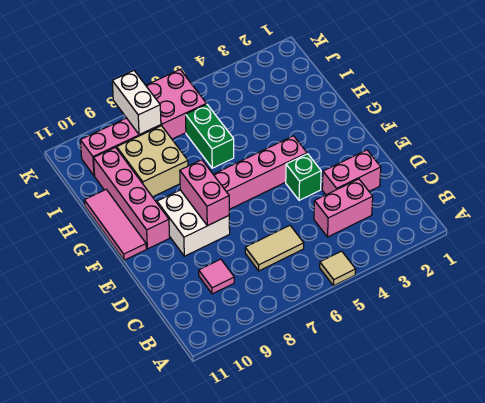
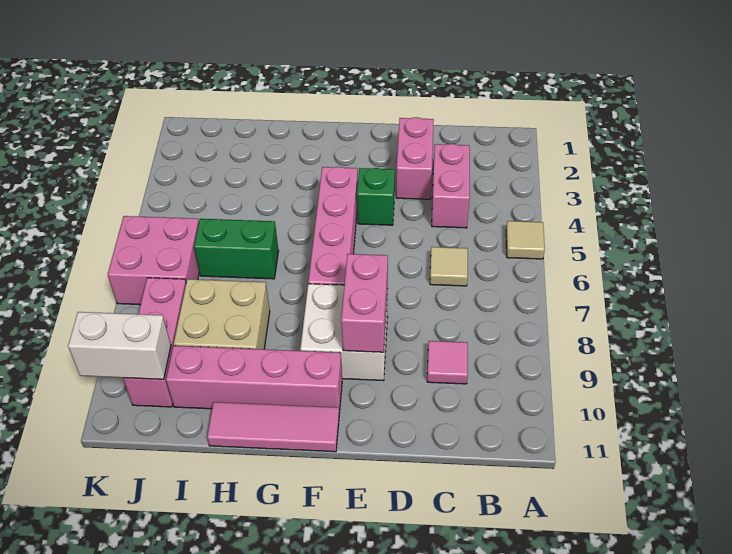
tan tile C6:C7 level 1 -> tan tile C6 level 1
pink brick E8:F8 level 2 -> pink brick E8:E9 level 2
white brick J8:K8 level 2 -> white brick J10:K10 level 2

